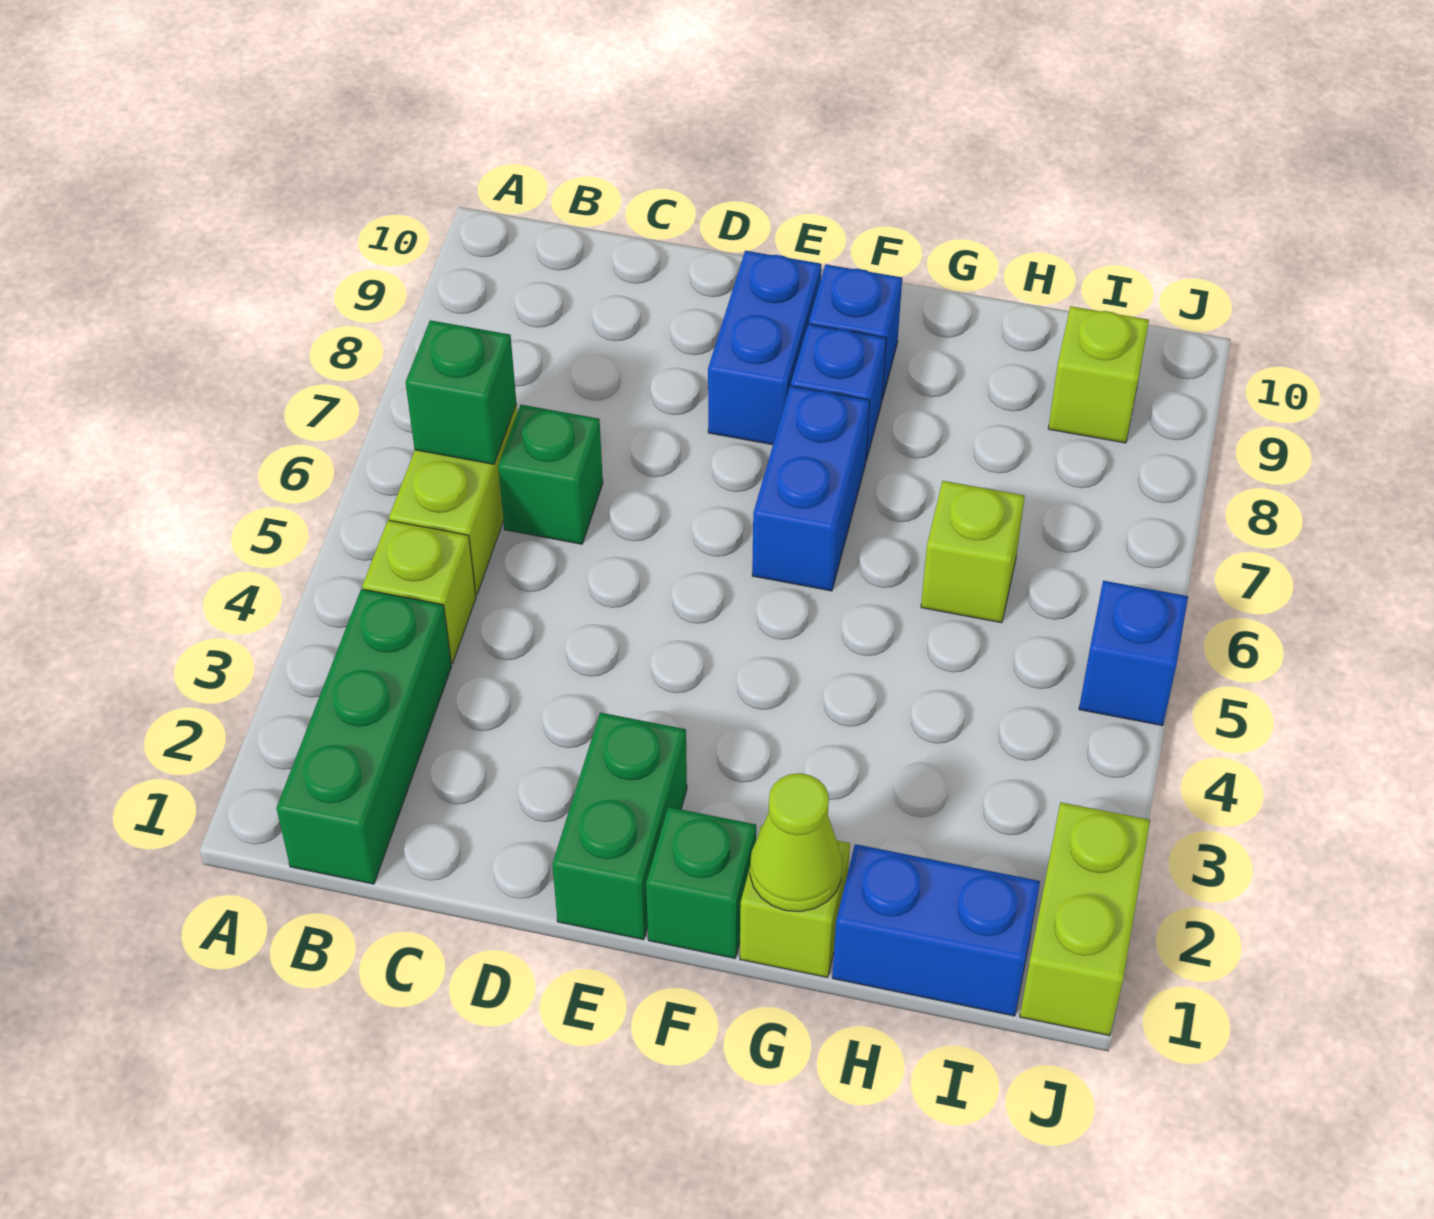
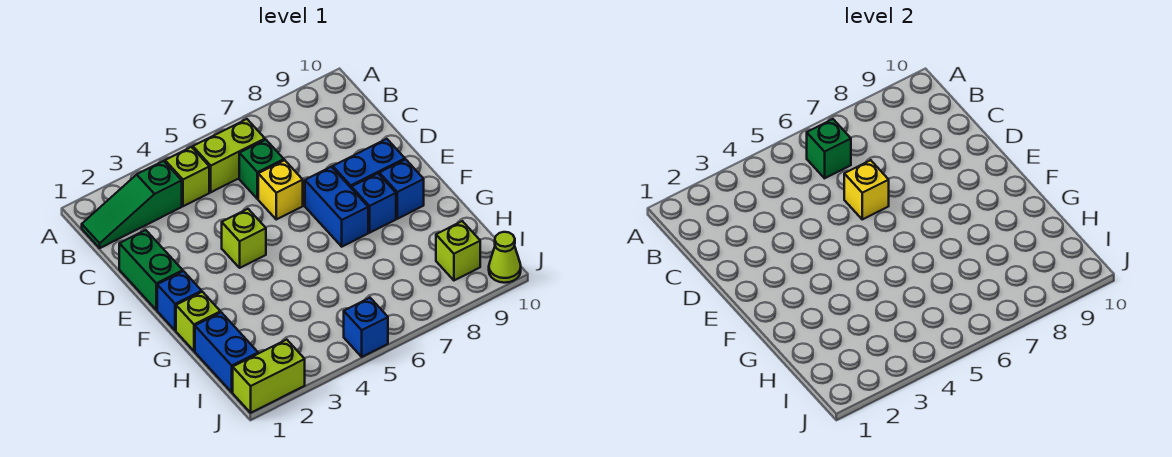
green brick B1:B3 level 1 -> green slope B1:B3 level 1 top 3
none -> yellow brick D6 level 1
none -> yellow brick D6 level 2
green brick E1:E2 level 1 -> green brick D1:E1 level 1
green brick F1 level 1 -> blue brick F1 level 1
blue brick F6:F7 level 1 -> blue brick E7:F7 level 1
lime cone G1 level 2 -> lime cone J10 level 1
lime brick H6 level 1 -> lime brick E4 level 1

